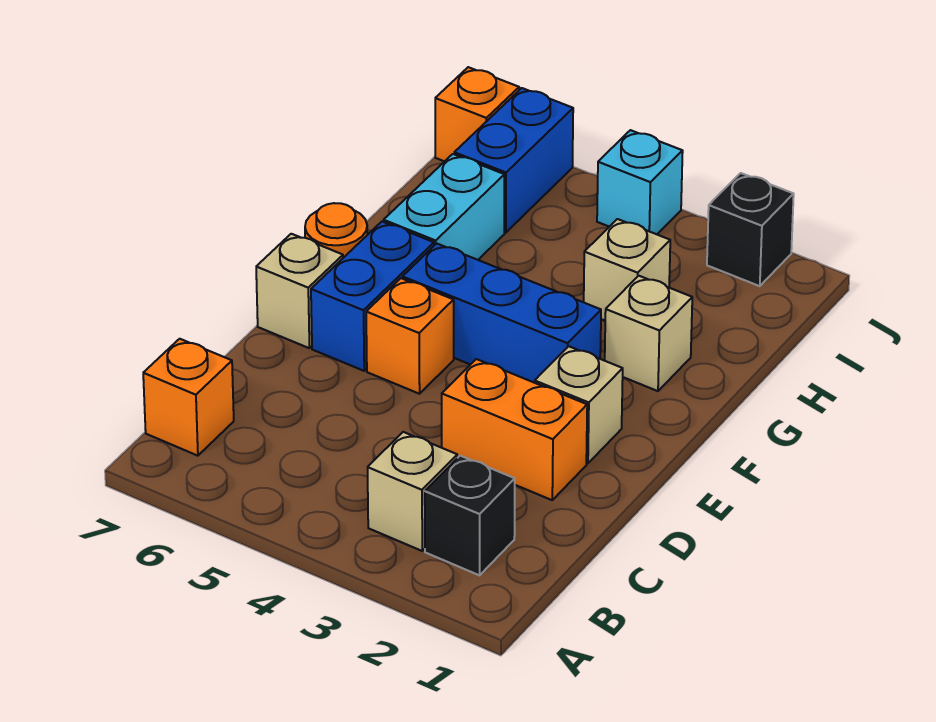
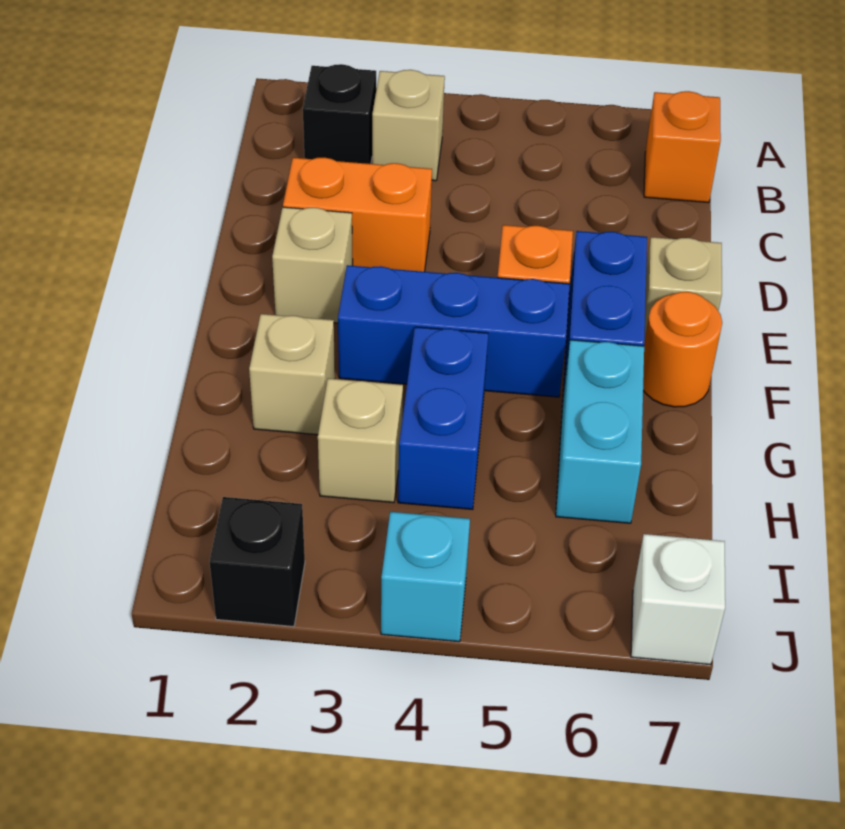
blue brick I6:J6 level 1 -> blue brick G4:H4 level 1
orange brick J7 level 1 -> white brick J7 level 1

